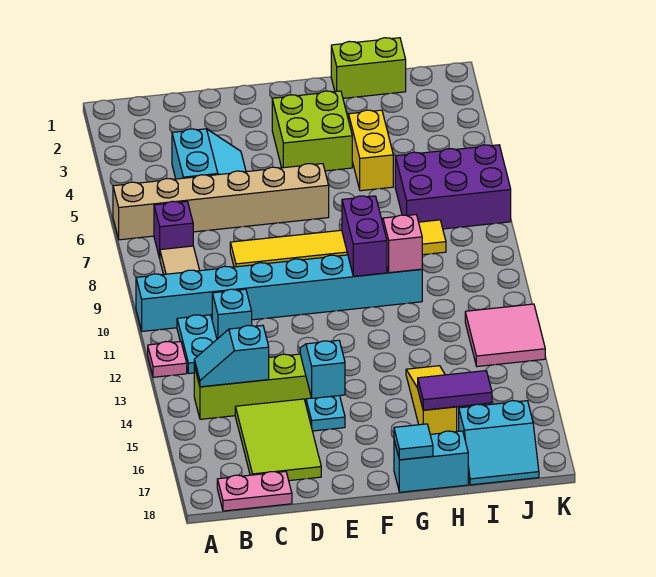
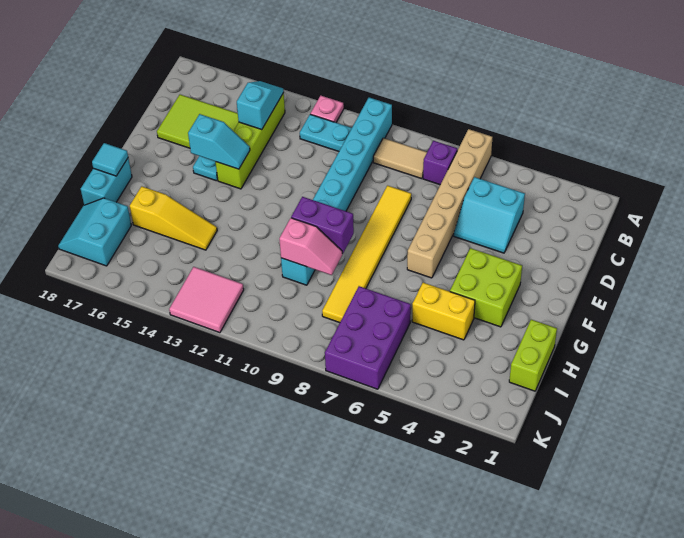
pink plate B18:C18 level 1 -> none
cyan brick C11 level 1 -> none
purple tile H16:I16 level 2 -> none

